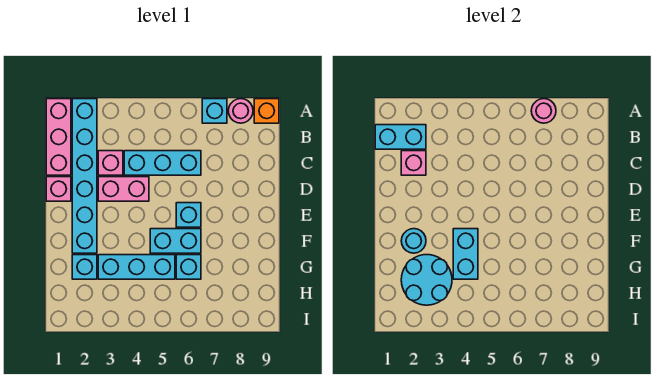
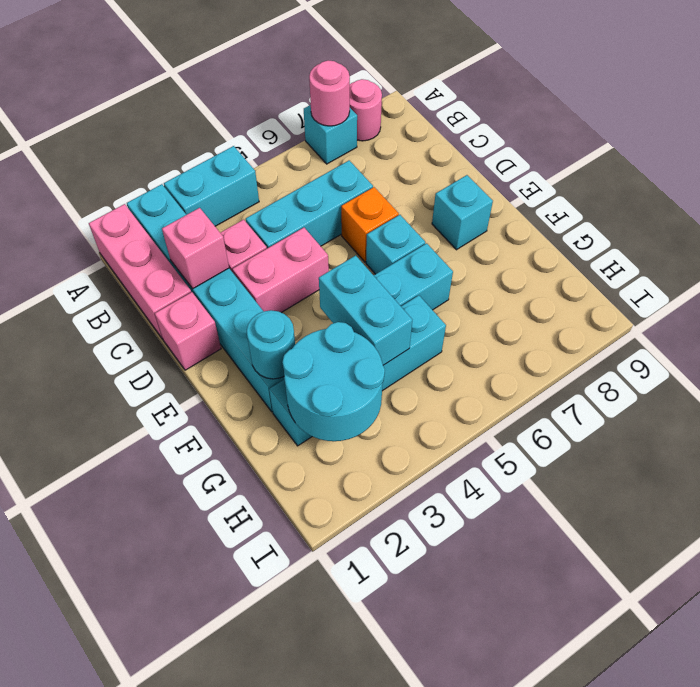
orange brick A9 level 1 -> orange brick D6 level 1
cyan brick B1:B2 level 2 -> cyan brick A3:A4 level 1
cyan brick G6 level 1 -> cyan brick E8 level 1

